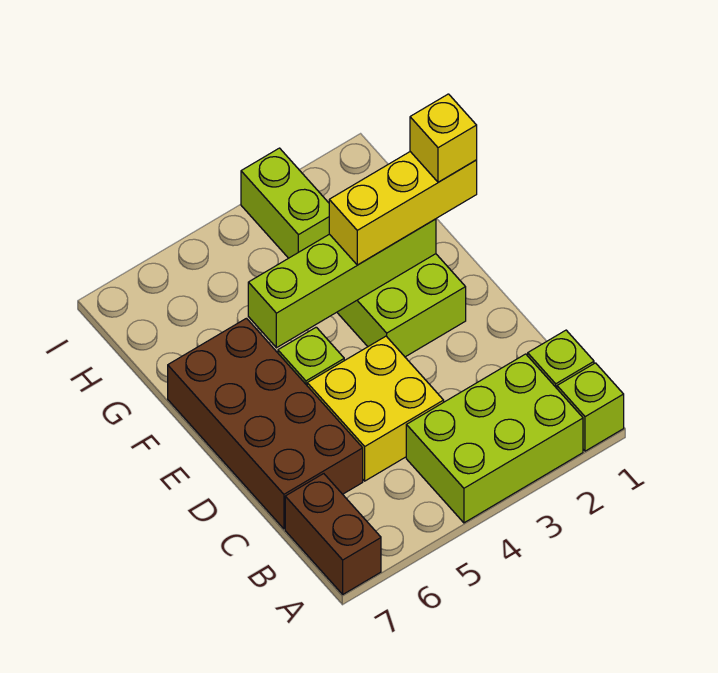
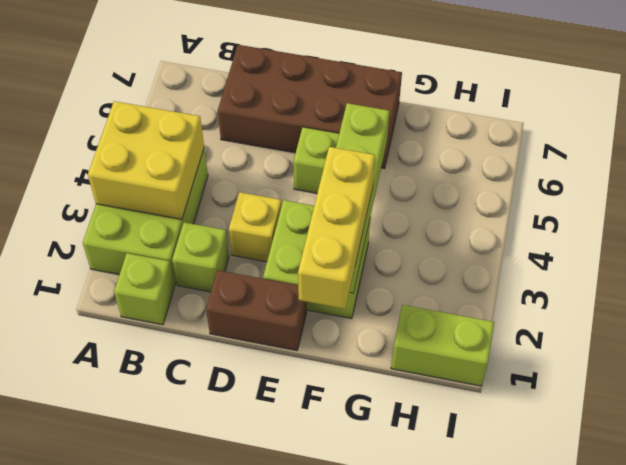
lime brick A1 level 1 -> lime brick C2 level 1
brown brick A7:B7 level 1 -> brown brick D1:E1 level 1
yellow brick C4:D5 level 1 -> yellow brick A3:B4 level 2
yellow brick F1 level 4 -> yellow brick D3 level 1
lime brick H3:I3 level 1 -> lime brick H1:I1 level 1

